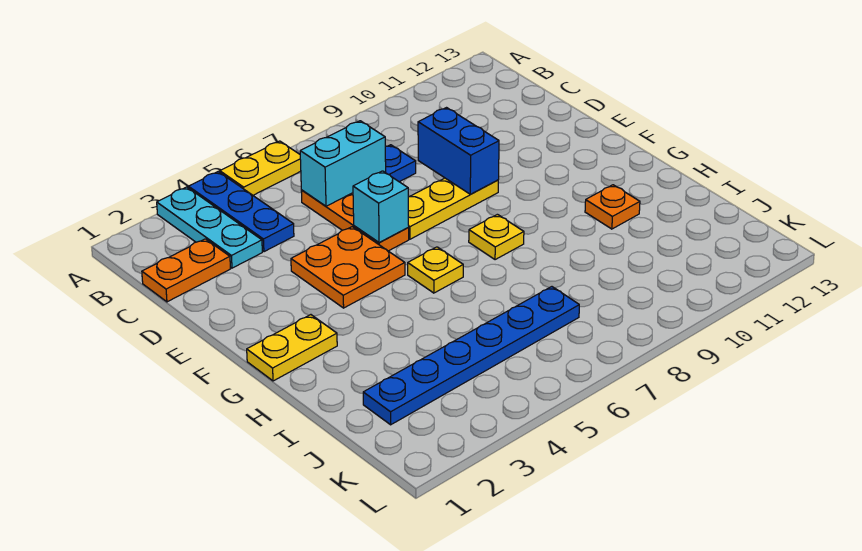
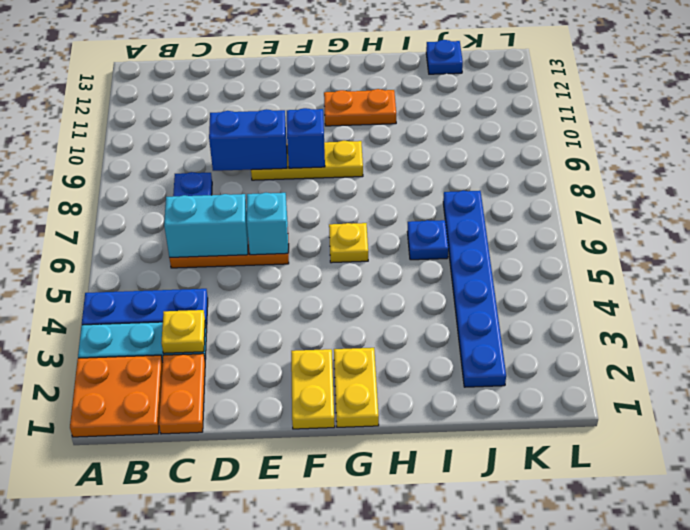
yellow plate A5:A6 level 1 -> yellow plate F1:F2 level 1
cyan brick C6:C7 level 2 -> cyan brick C6:D6 level 2
orange plate E4:F5 level 1 -> orange plate A1:B2 level 1
yellow plate E7:E9 level 1 -> yellow plate E9:G9 level 1
none -> blue brick F9 level 2
yellow plate G8 level 1 -> yellow plate C3 level 2
orange plate H11 level 1 -> orange plate G11:H11 level 1
none -> blue plate I6 level 1
none -> blue plate J13 level 1

